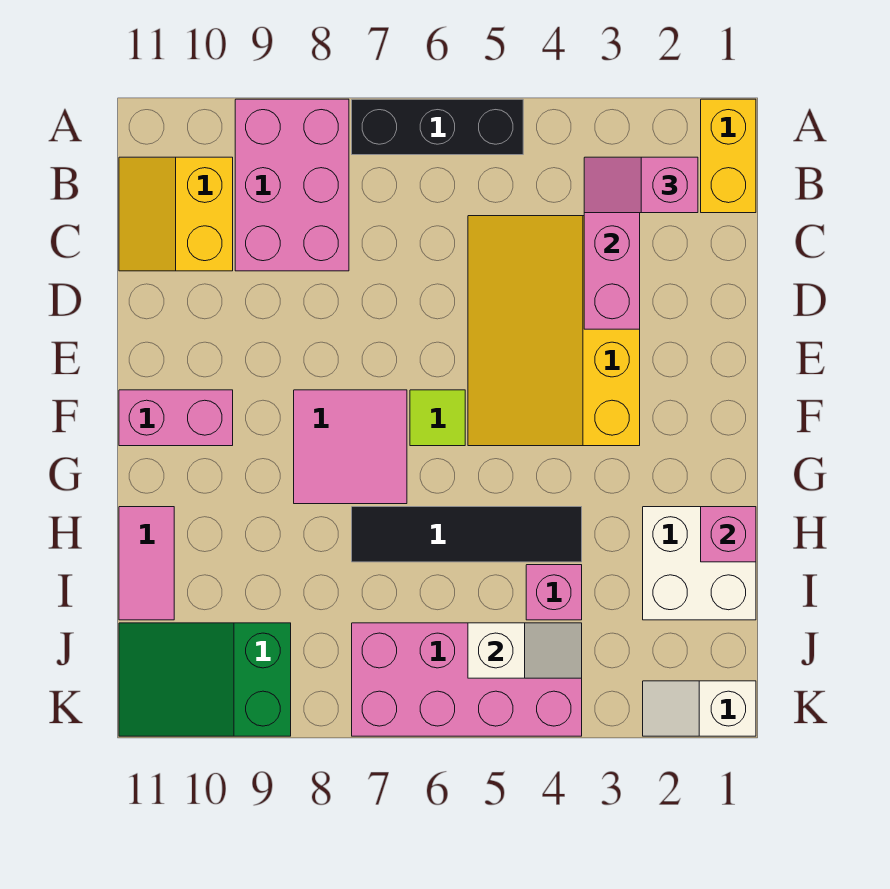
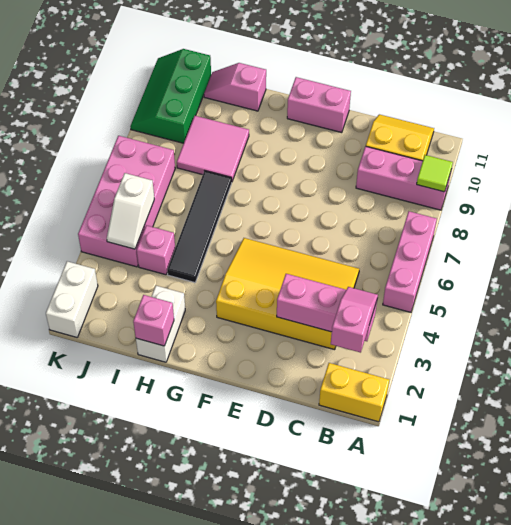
black brick A5:A7 level 1 -> pink brick A5:A7 level 1
pink brick A8:C9 level 1 -> pink brick A9:C9 level 1
lime tile F6 level 1 -> lime tile A9 level 2
pink tile F7:G8 level 1 -> pink tile H8:I9 level 1
pink brick F10:F11 level 1 -> pink brick E11:F11 level 1
white brick H1:I2 level 1 -> white brick H1:H2 level 1
pink tile H11:I11 level 1 -> pink slope H11:I11 level 1 top H
green slope J9:K11 level 1 top 9 -> green slope J9:K11 level 1 top J
white slope K1:K2 level 1 top 1 -> white brick K1:K2 level 1

